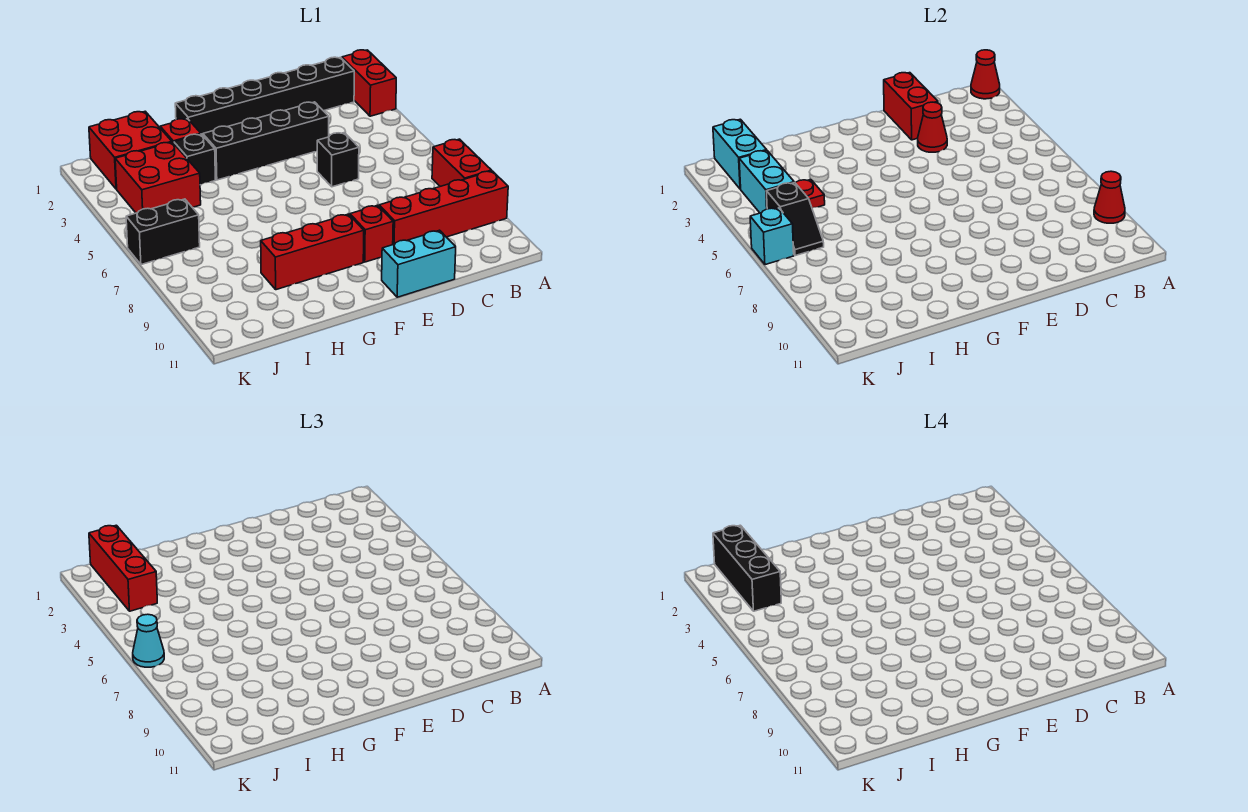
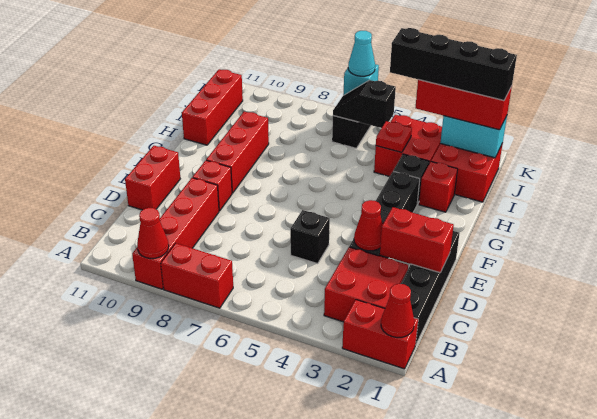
black brick B1:G1 level 1 -> black brick B1:E1 level 1
none -> red brick B2:C3 level 1
cyan brick D11:E11 level 1 -> red brick D11:E11 level 1
none -> red brick H11:J11 level 1
black brick J1:J3 level 4 -> black brick J1:J4 level 4
cyan brick J3:J4 level 2 -> none

